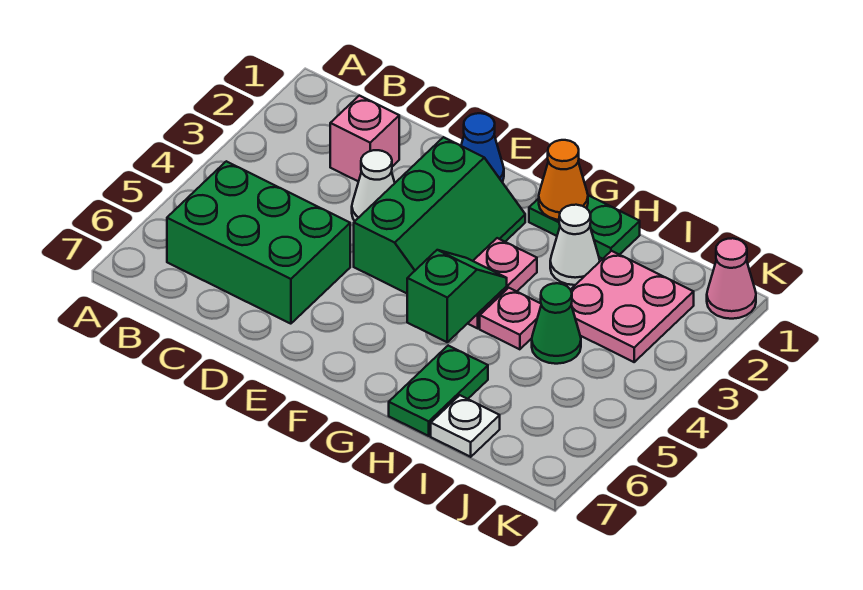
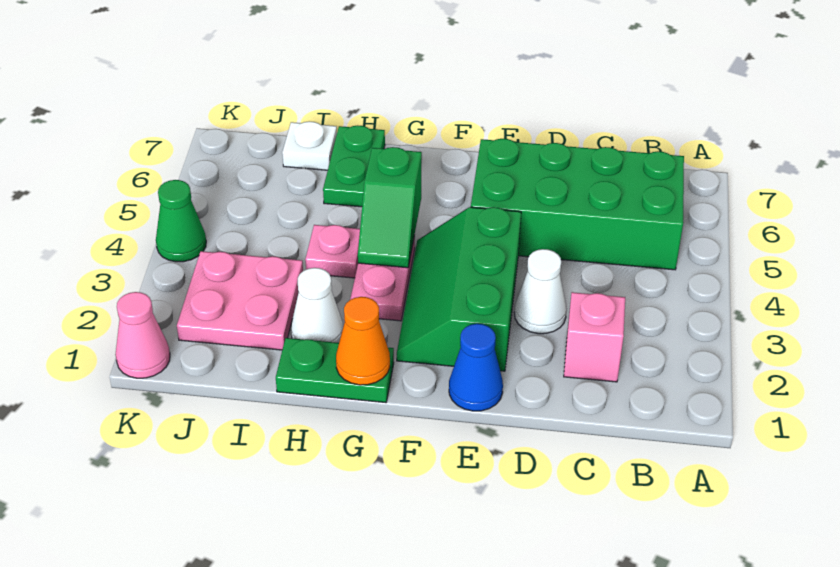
green brick B5:D6 level 1 -> green brick B5:E6 level 1
green cone I4 level 1 -> green cone K4 level 1

